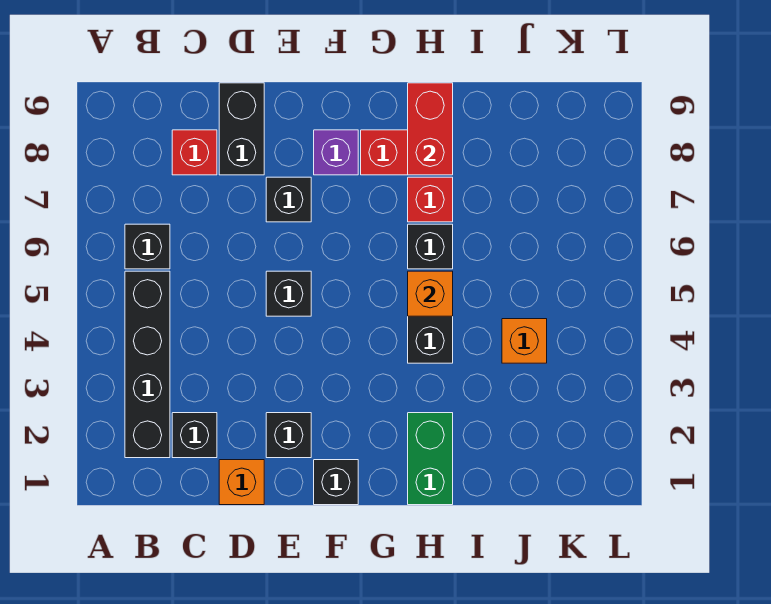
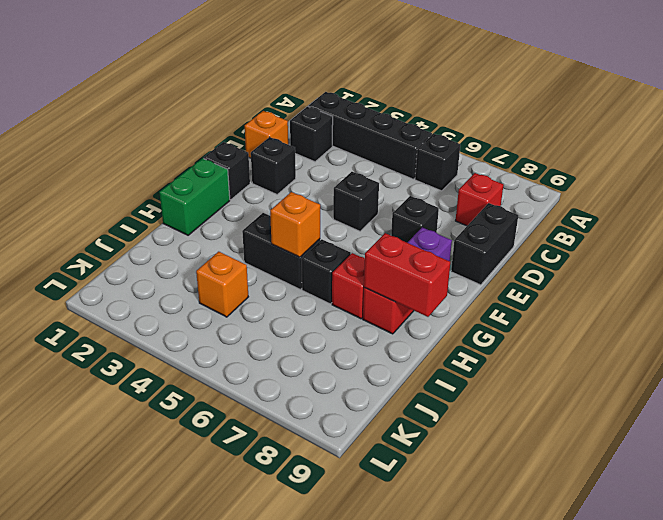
black brick D8:D9 level 1 -> black brick D9:E9 level 1
green brick H1:H2 level 1 -> green brick G1:H1 level 1

